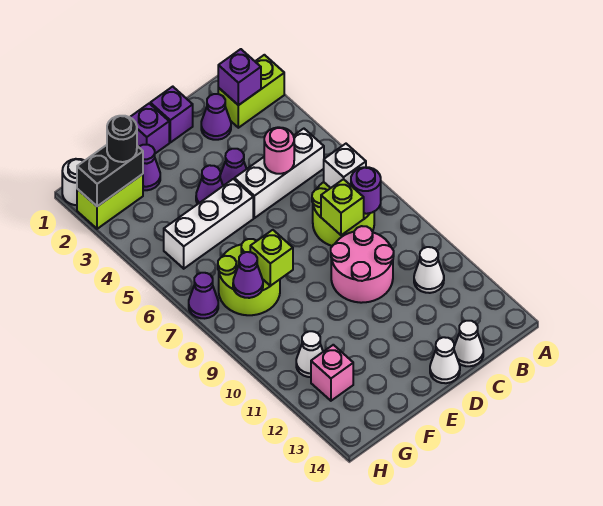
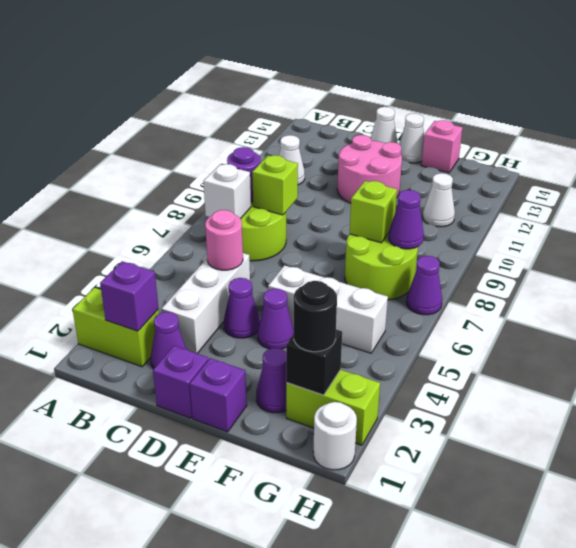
white brick B5:D5 level 1 -> white brick C3:C5 level 1
pink round brick C9:D10 level 1 -> pink round brick D11:E12 level 1
white cone C14 level 1 -> white cone E14 level 1
black brick G2:H2 level 2 -> black brick G2 level 2
pink brick G12 level 1 -> pink brick F14 level 1

